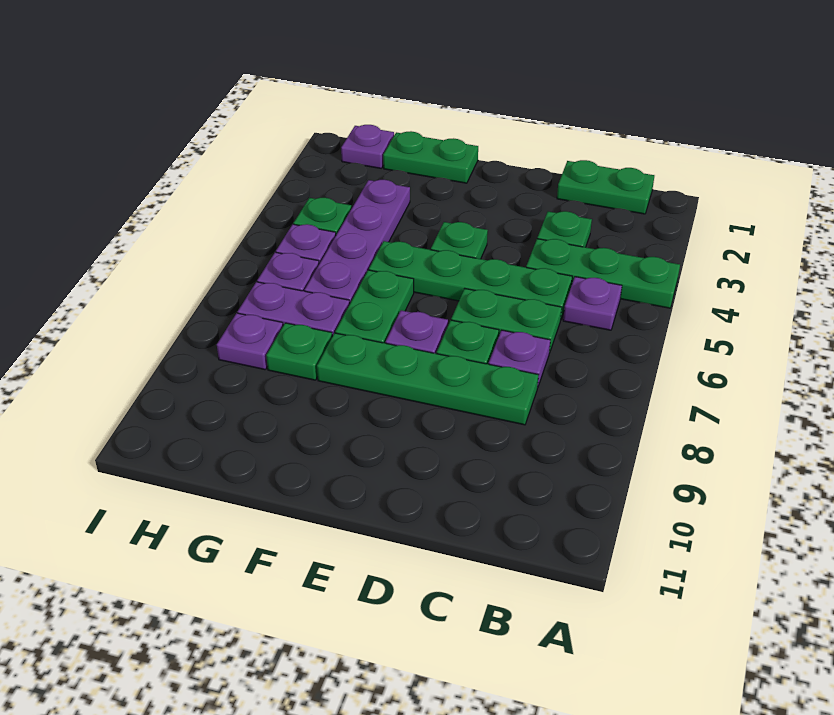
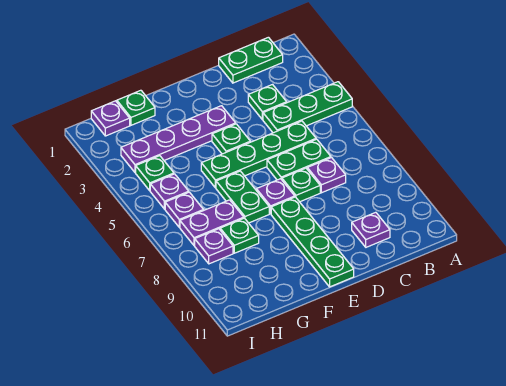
purple plate B5 level 1 -> purple plate C10 level 1
green plate C8:F8 level 1 -> green plate E8:E11 level 1
green plate F1:G1 level 1 -> green plate G1 level 1
purple plate G3:G6 level 1 -> purple plate E3:H3 level 1

